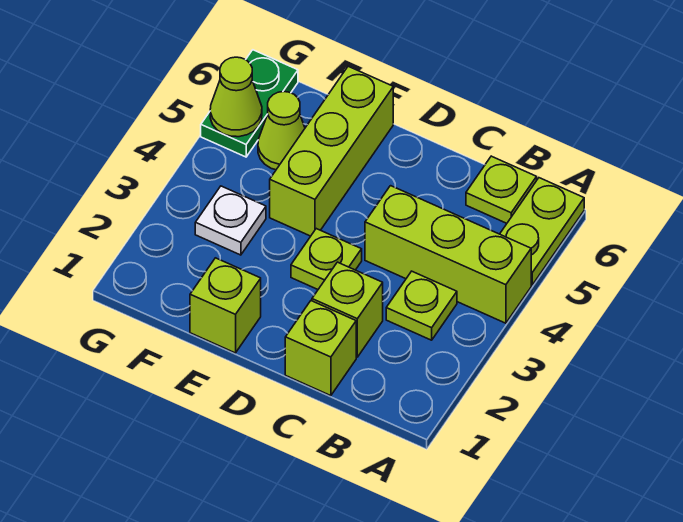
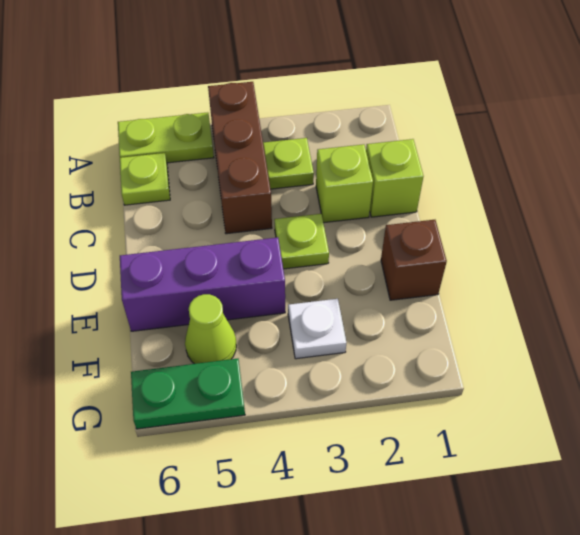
lime brick A4:C4 level 1 -> brown brick A4:C4 level 1
lime brick E1 level 1 -> brown brick E1 level 1
lime brick E4:E6 level 1 -> purple brick E4:E6 level 1
lime cone G5 level 2 -> none

